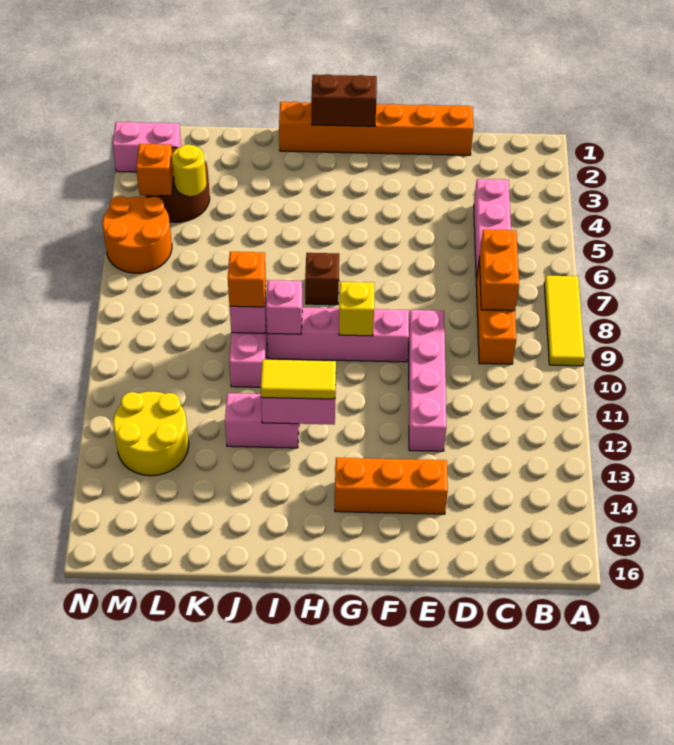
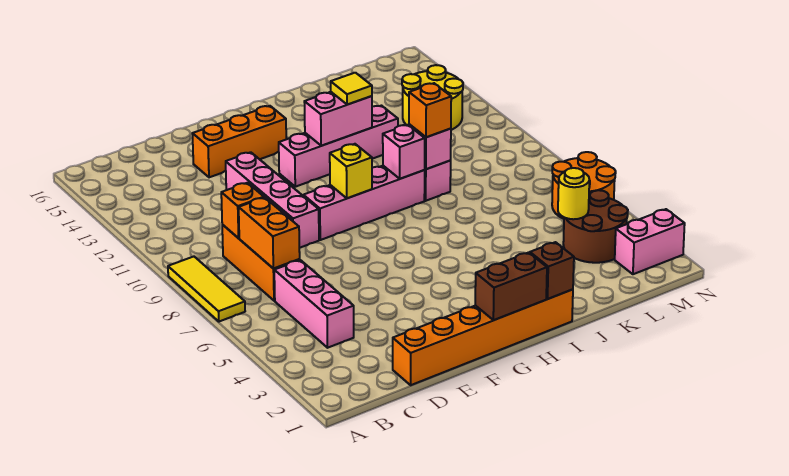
brown brick H7 level 1 -> brown brick I1 level 2
yellow tile H12:I12 level 3 -> yellow tile I12 level 3
pink brick I12:J12 level 1 -> pink brick G12:J12 level 1
orange brick M4 level 2 -> orange brick C9 level 2

